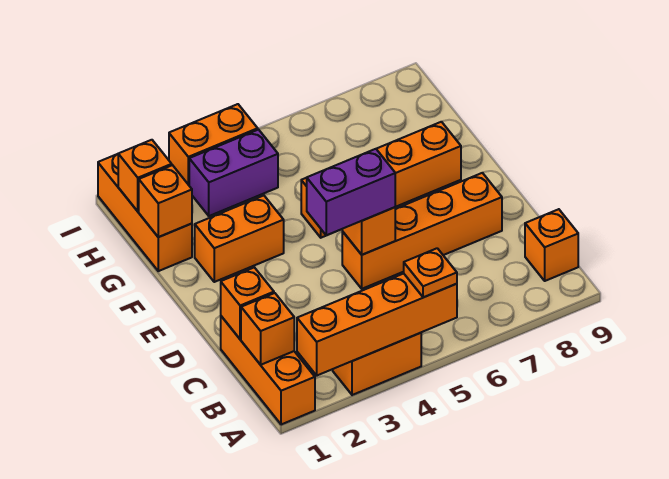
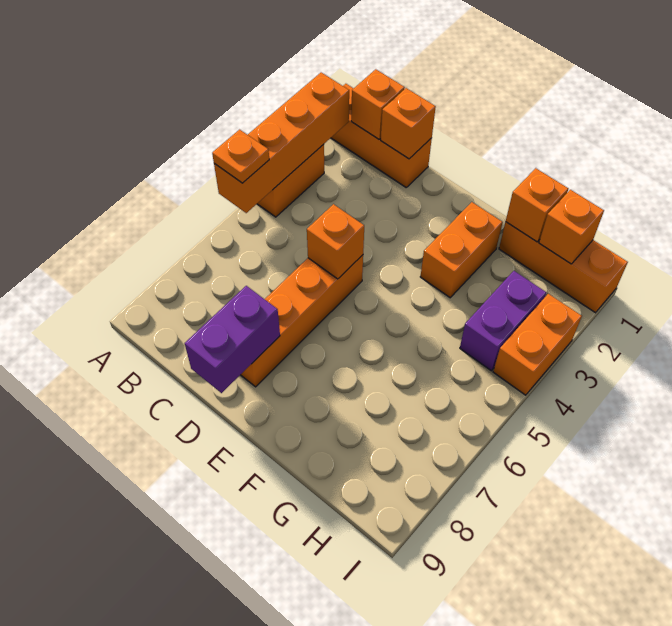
orange brick B9 level 1 -> none
purple brick D4:D5 level 3 -> purple brick D8:D9 level 2
orange brick F5:F8 level 1 -> none

